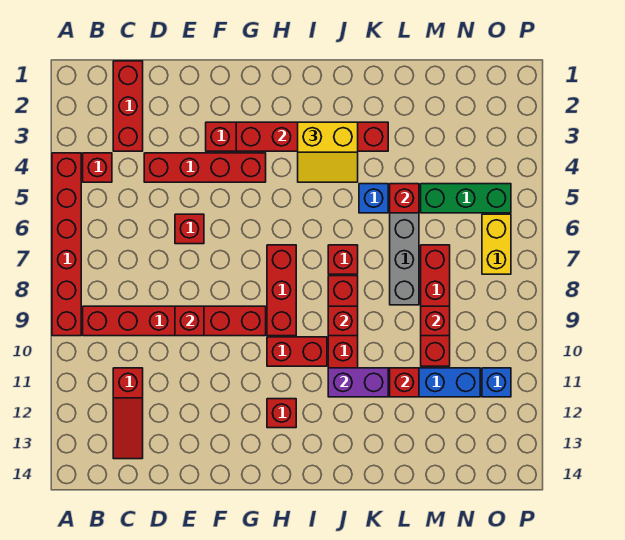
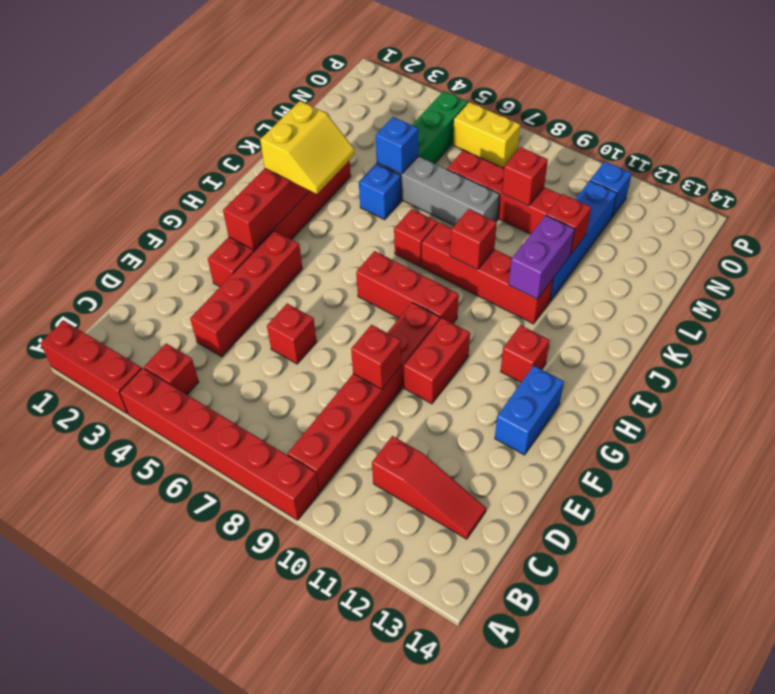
red brick C1:C3 level 1 -> red brick A1:A3 level 1
none -> blue brick F13:G13 level 1
red brick H10:I10 level 1 -> red brick F10:G10 level 1
red brick L5 level 2 -> blue brick L5 level 2

